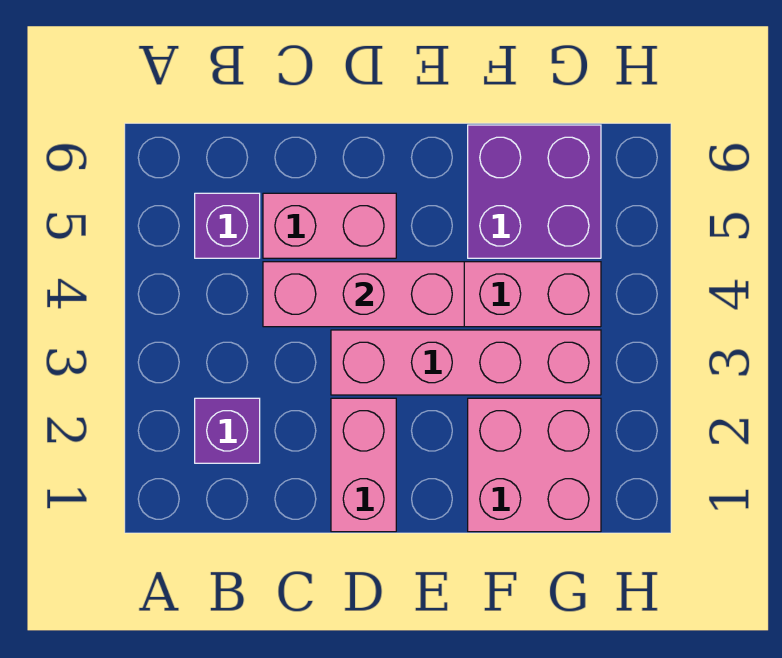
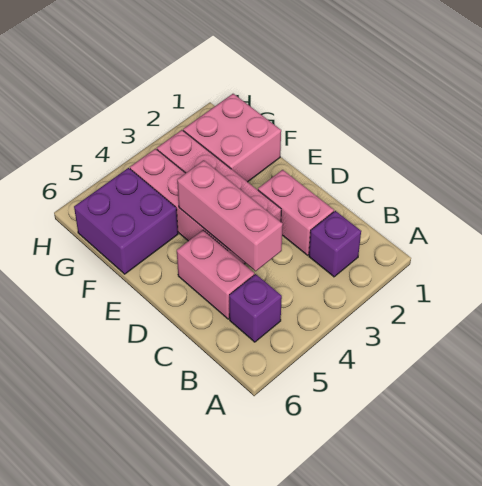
pink brick D1:D2 level 1 -> pink brick C2:D2 level 1

